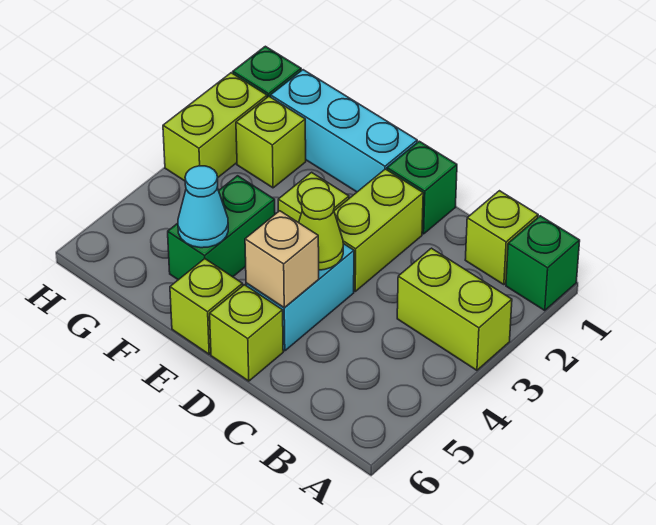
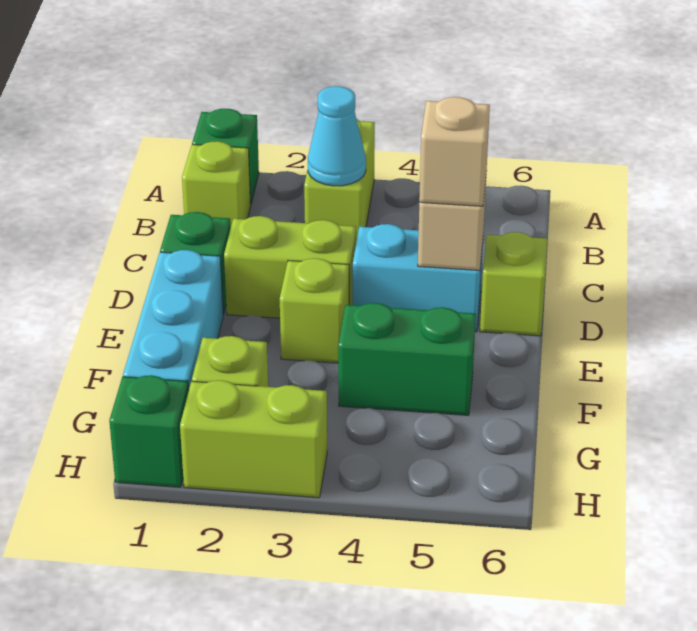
lime cone D4 level 2 -> none
none -> tan brick D5 level 3
lime brick E6 level 1 -> none
cyan cone F5 level 2 -> cyan cone B3 level 2

